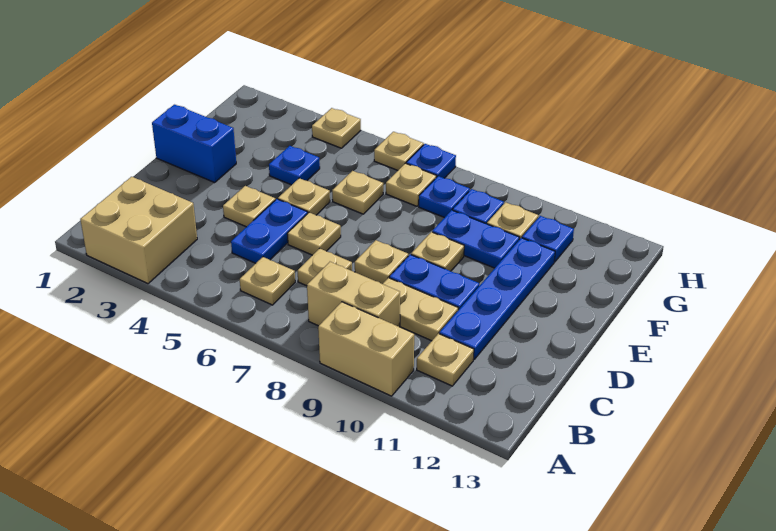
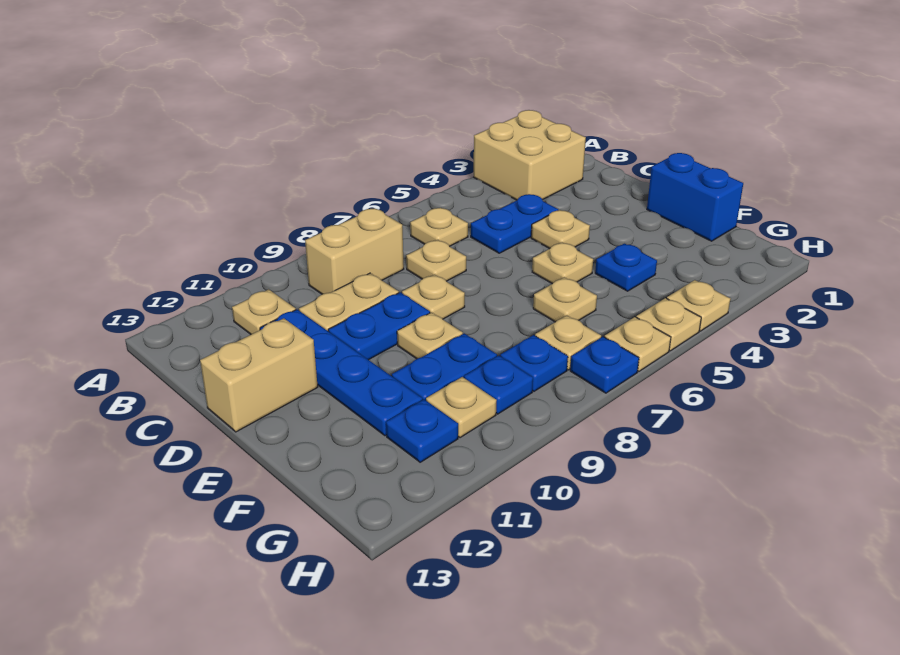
tan brick A9:A10 level 1 -> tan brick D12:D13 level 1
blue plate C5:D5 level 1 -> blue plate C4:C5 level 1
tan plate D6 level 1 -> tan plate H5 level 1
blue brick E1:E2 level 1 -> blue brick E1:F1 level 1

